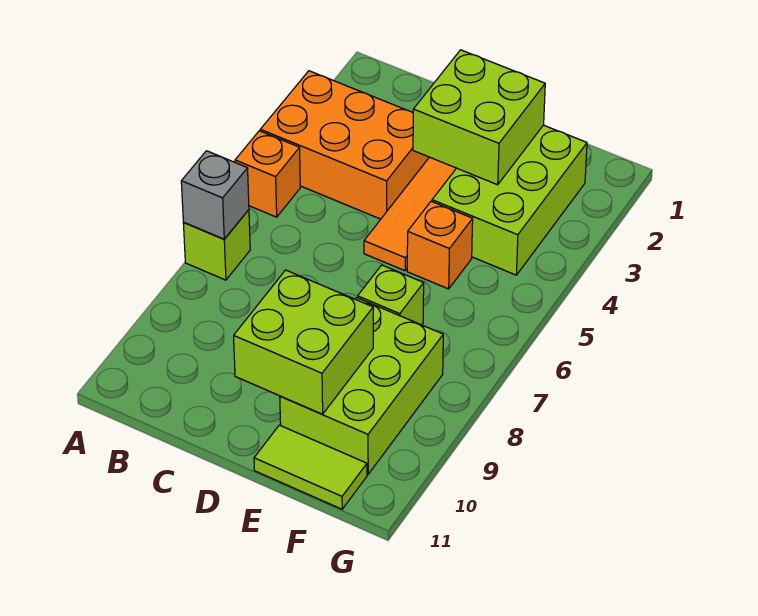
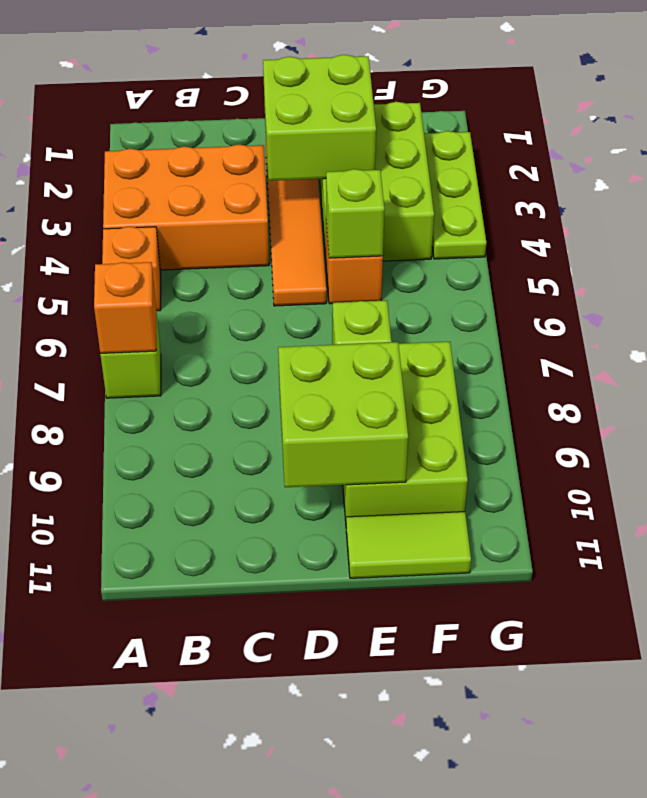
grey brick A7 level 2 -> orange brick A7 level 2
none -> lime brick E5 level 2
none -> lime plate G2:G4 level 1

